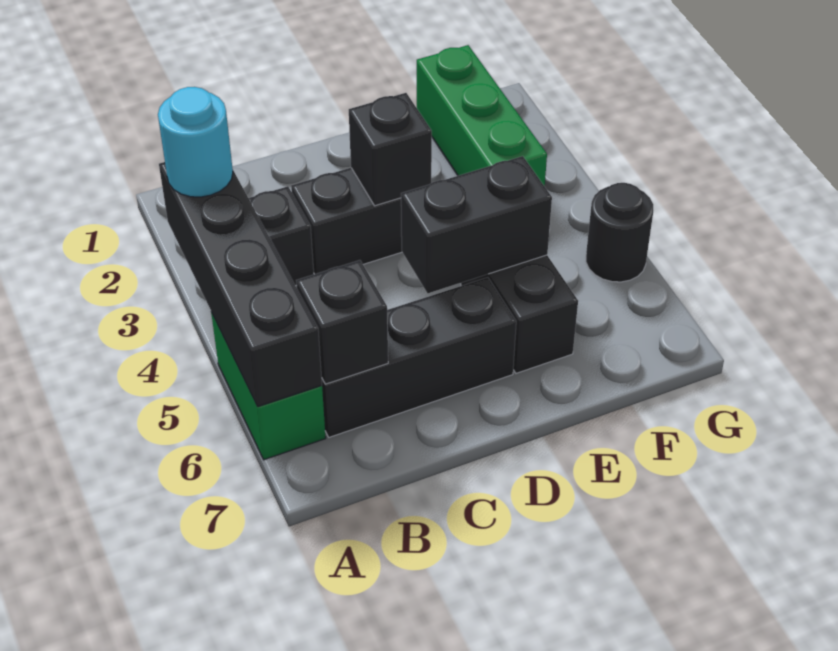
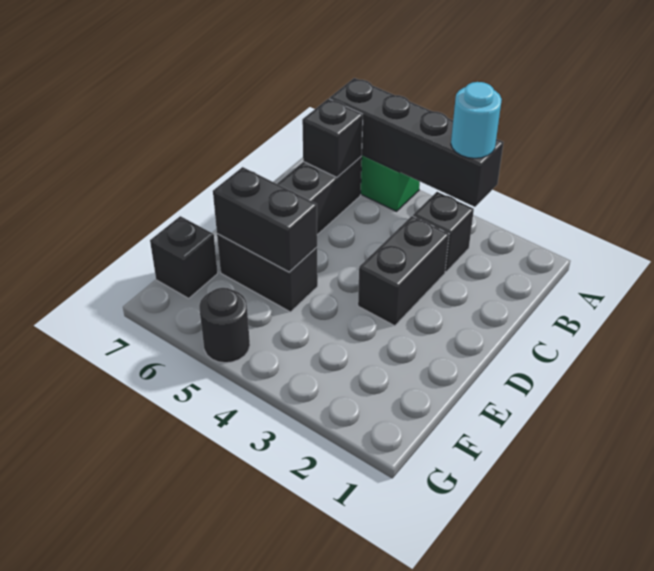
black brick D3 level 2 -> black brick F7 level 1
black brick D5:E5 level 2 -> black brick E5:E6 level 2
green brick F1:F3 level 1 -> none

